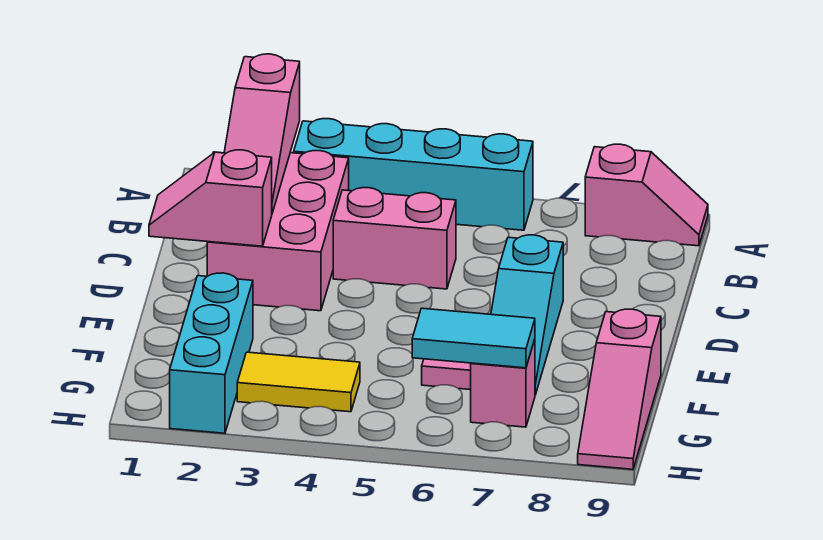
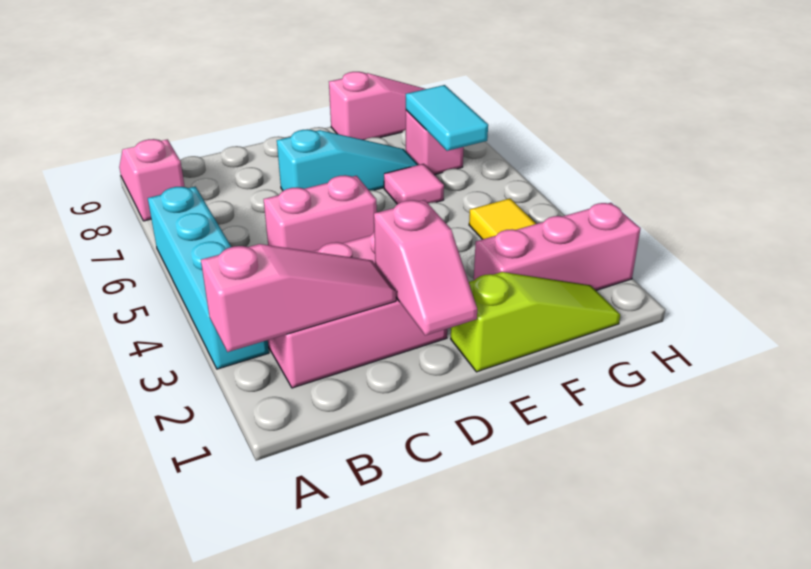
pink brick C4:C5 level 1 -> pink brick C5:D5 level 1
none -> lime slope E1:G1 level 1 top E
cyan brick F2:H2 level 1 -> pink brick F2:H2 level 1

